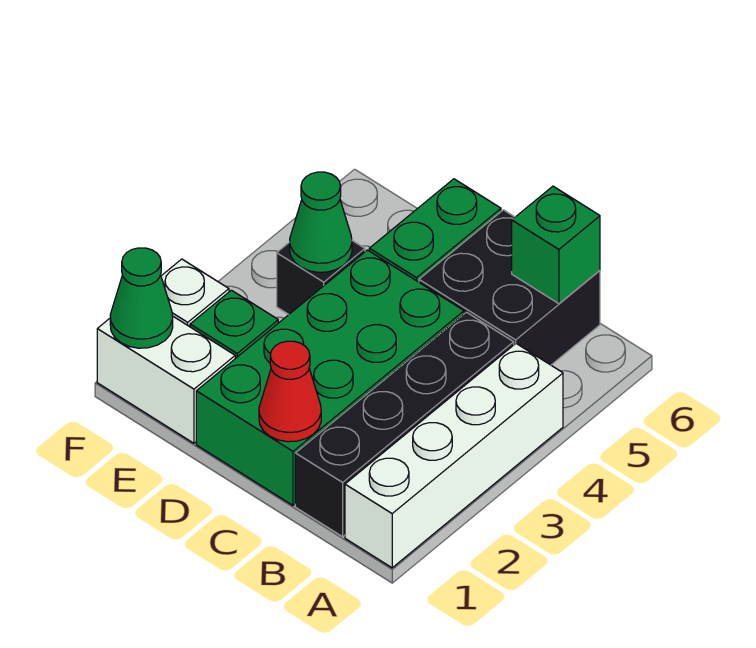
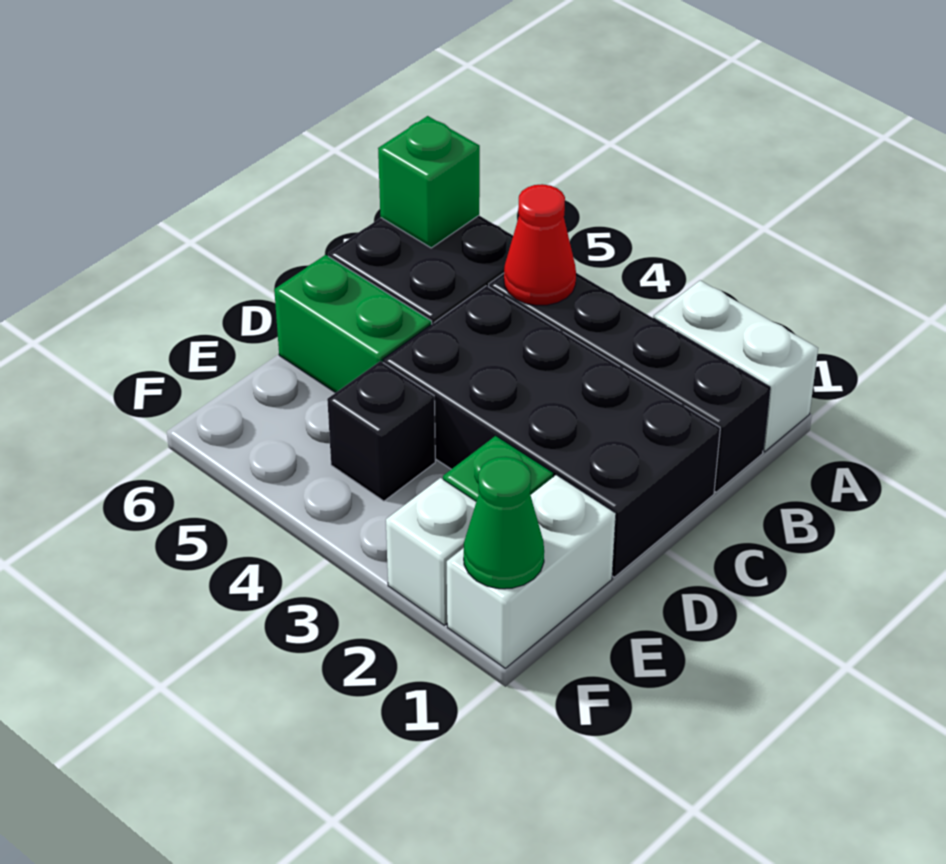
white brick A1:A4 level 1 -> white brick A1:A2 level 1
green brick C1:D4 level 1 -> black brick C1:D4 level 1
red cone C1 level 2 -> red cone B4 level 2
green cone E4 level 2 -> none

